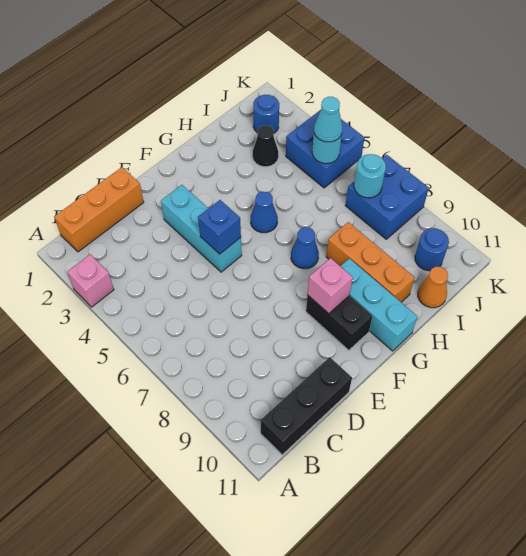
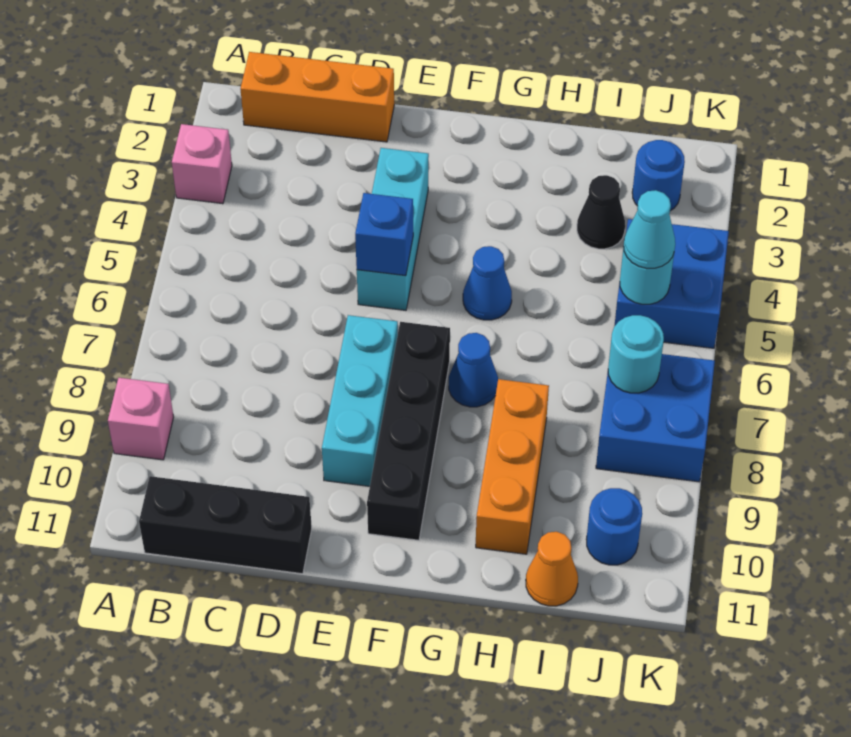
black brick F9:F10 level 1 -> black brick F7:F10 level 1
pink brick F9 level 2 -> pink brick A9 level 1
cyan brick G9:G11 level 1 -> cyan brick E7:E9 level 1

